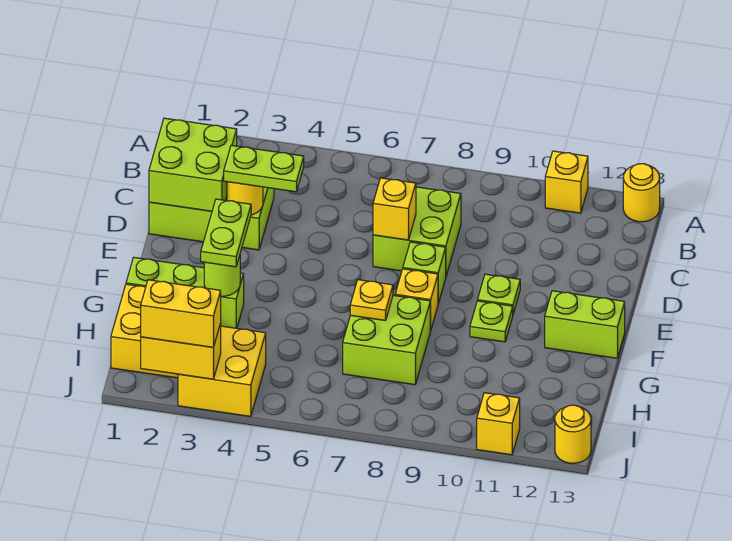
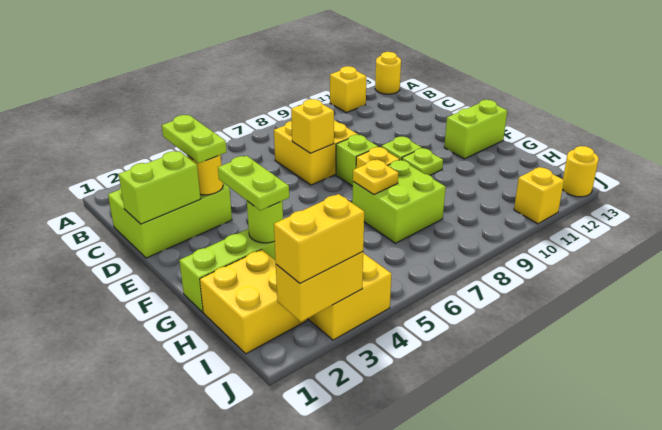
lime brick C1:D2 level 2 -> lime brick D1:D2 level 2
lime brick C7:D8 level 1 -> yellow brick C7:D8 level 1
lime plate D3:D4 level 3 -> lime plate C3:D3 level 3

